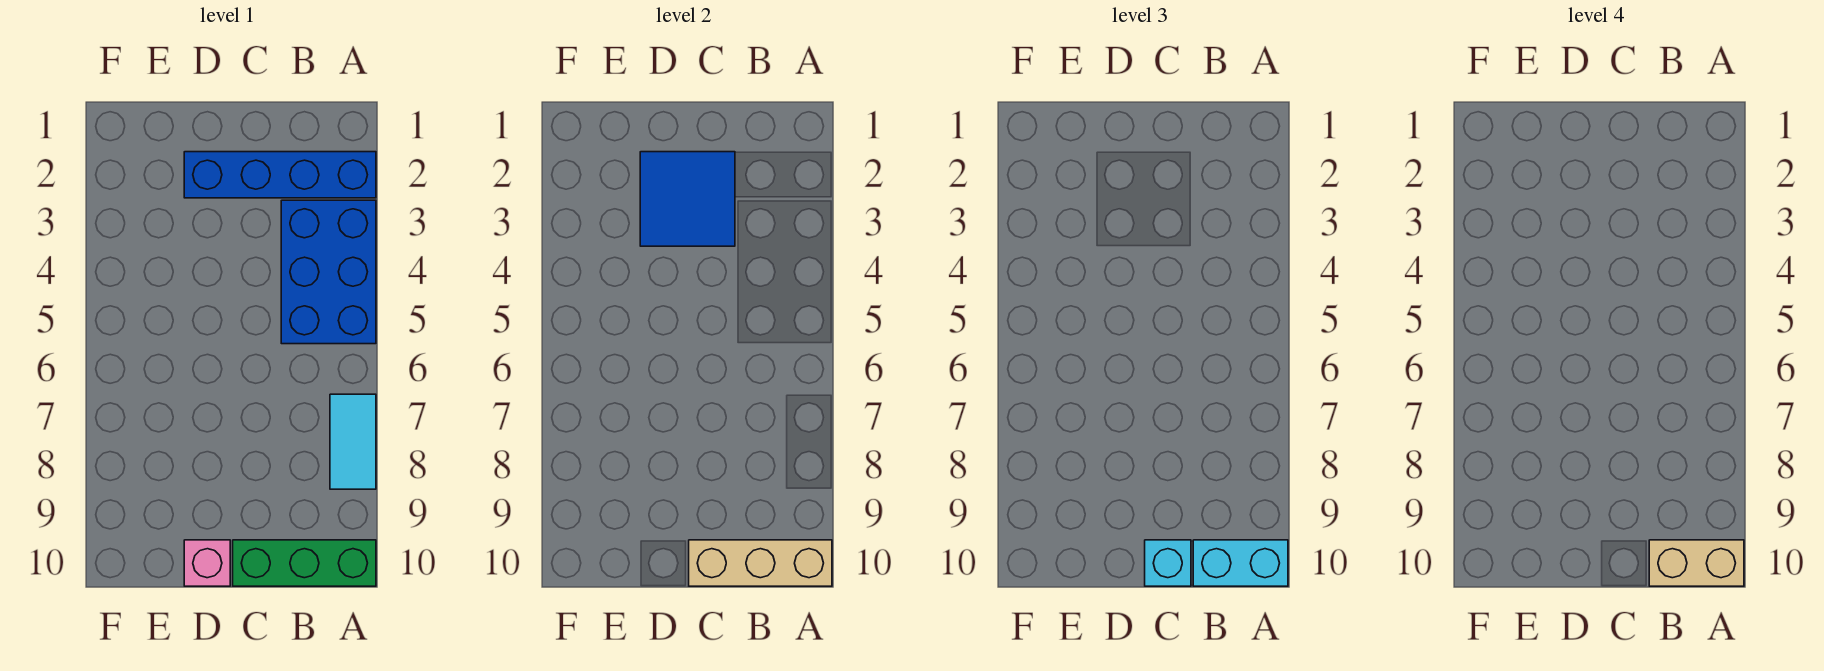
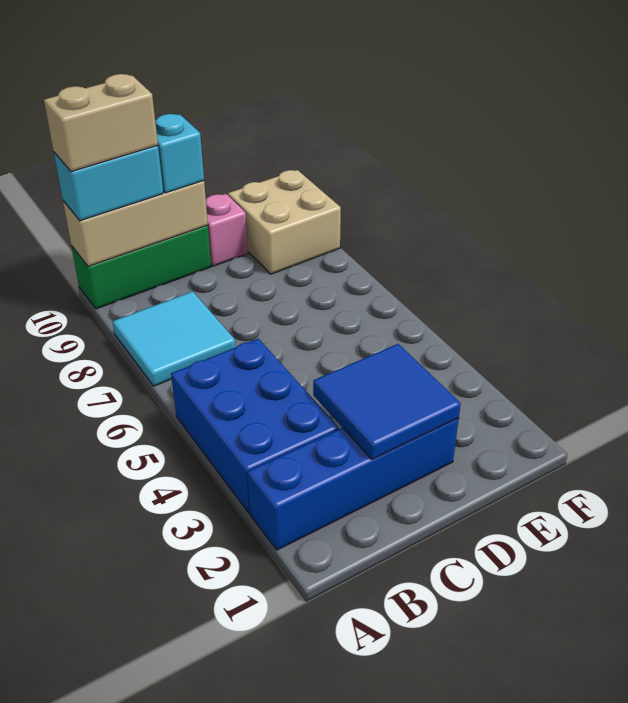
cyan tile A7:A8 level 1 -> cyan tile A7:B8 level 1
none -> tan brick E9:F10 level 1

